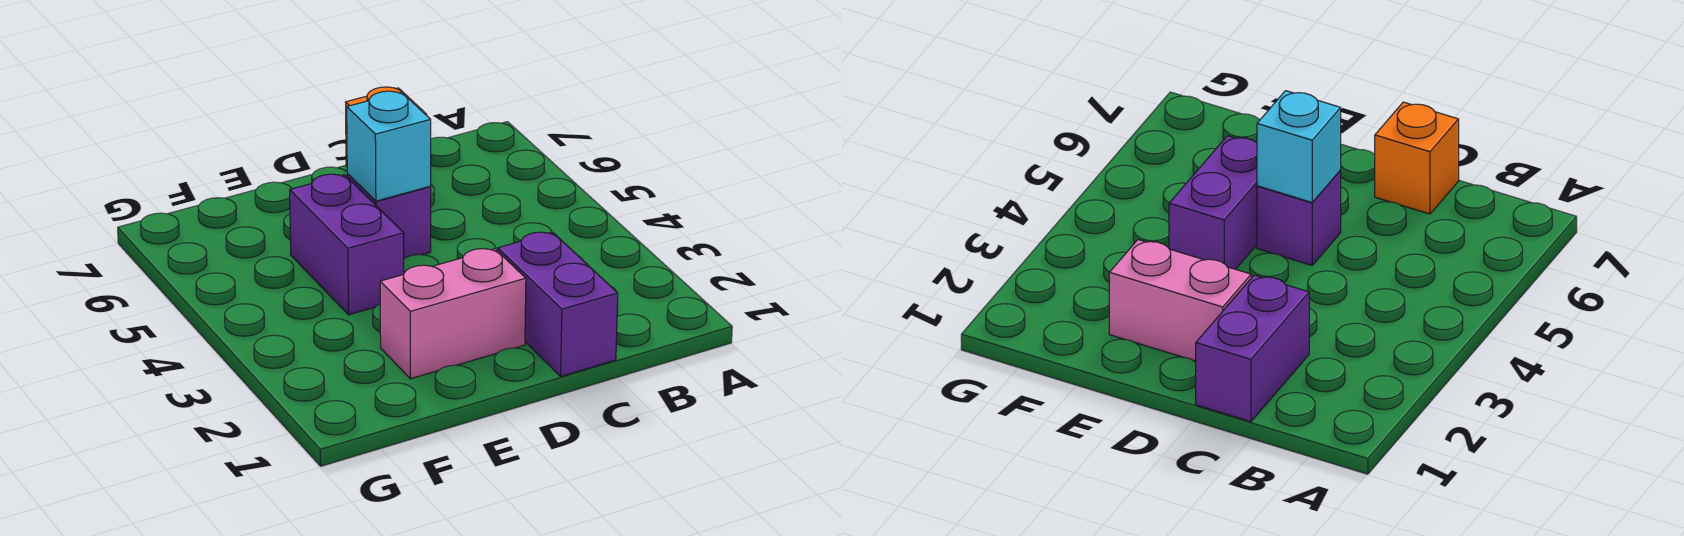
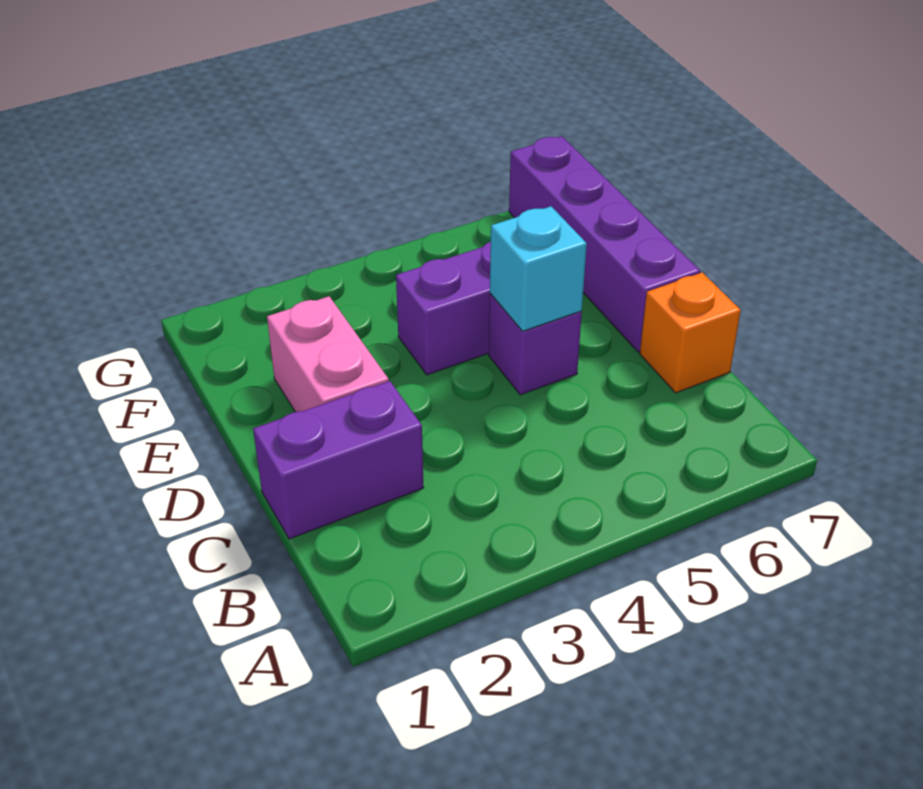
none -> purple brick D7:G7 level 1

